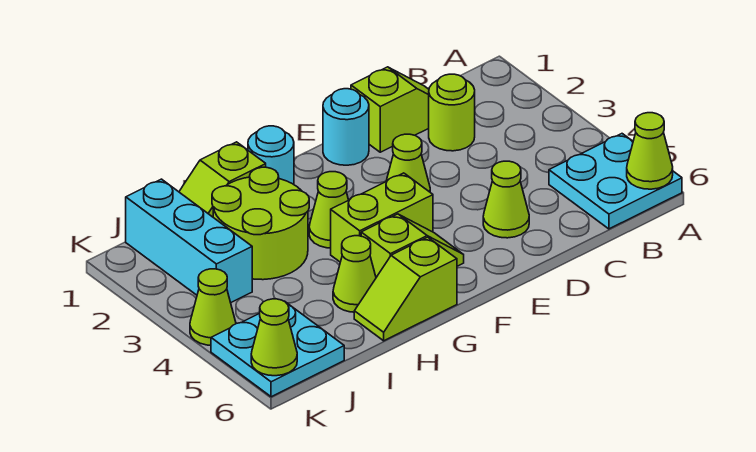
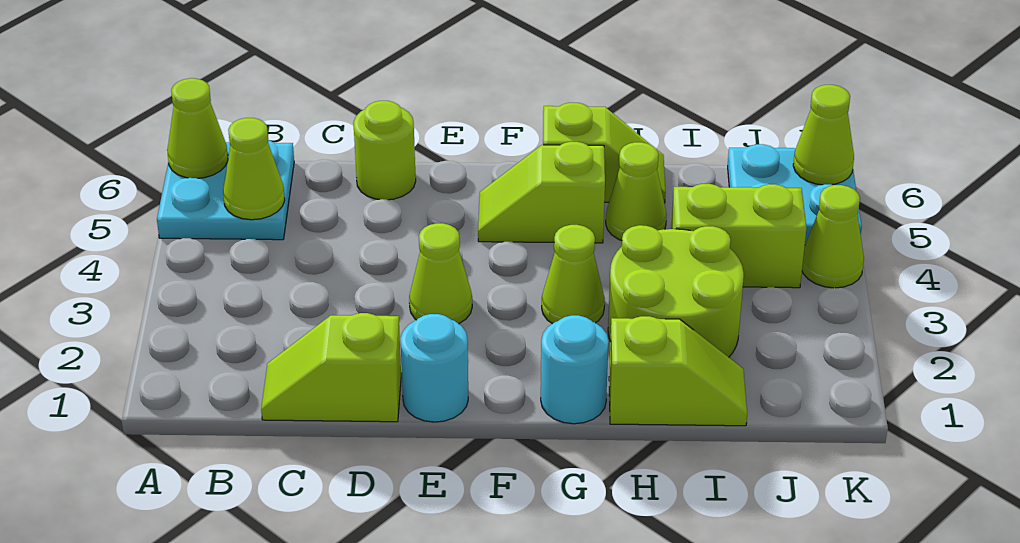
lime round brick C2 level 1 -> lime round brick D6 level 1
lime cone D5 level 1 -> lime cone B5 level 2
lime brick F4:G4 level 1 -> lime brick I4:J4 level 1
cyan brick J1:J3 level 1 -> none

